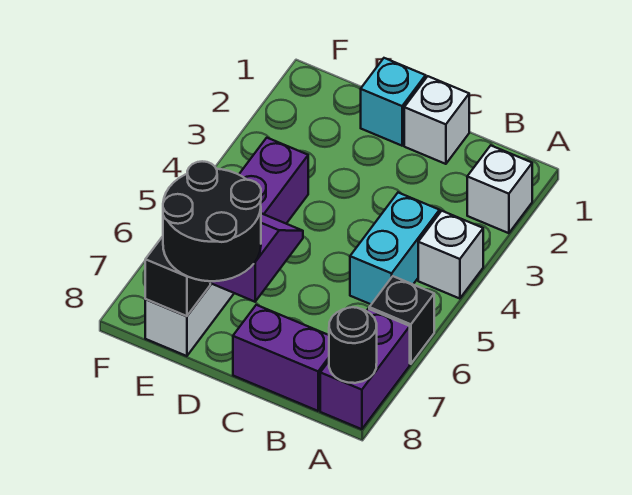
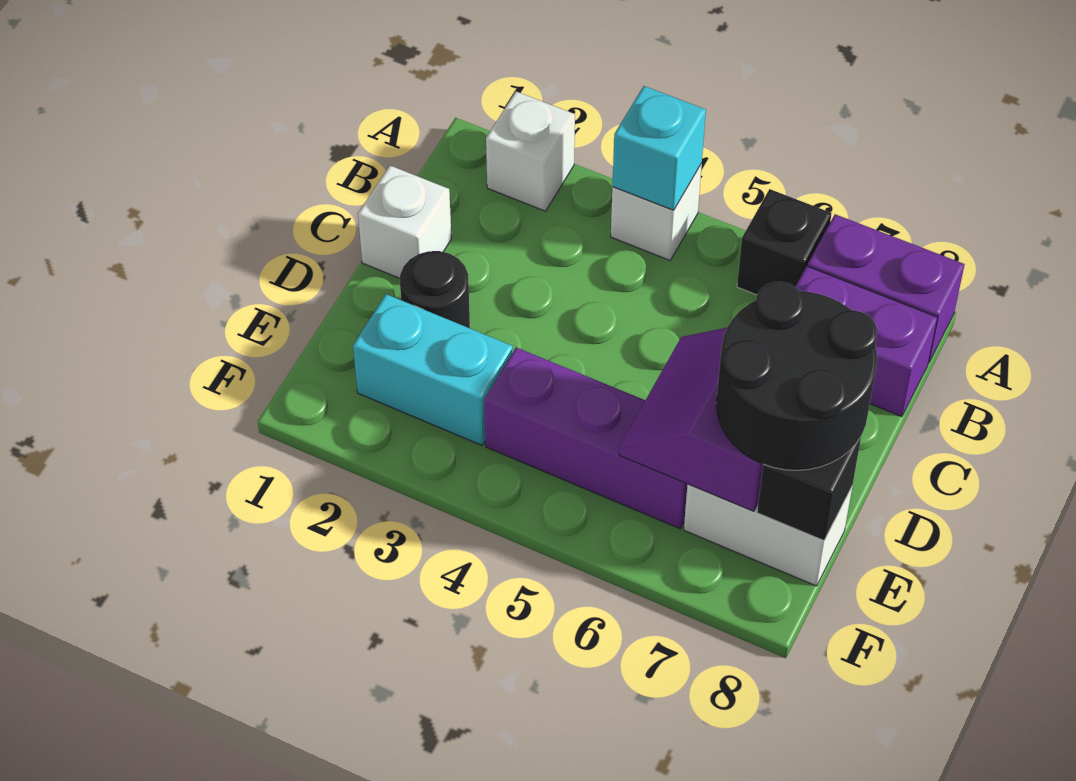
black round brick A8 level 2 -> black round brick D2 level 1
cyan brick B4:B5 level 1 -> cyan brick E2:E3 level 1
purple brick B8:C8 level 1 -> purple brick B7:B8 level 1
cyan brick D1 level 1 -> cyan brick A4 level 2

